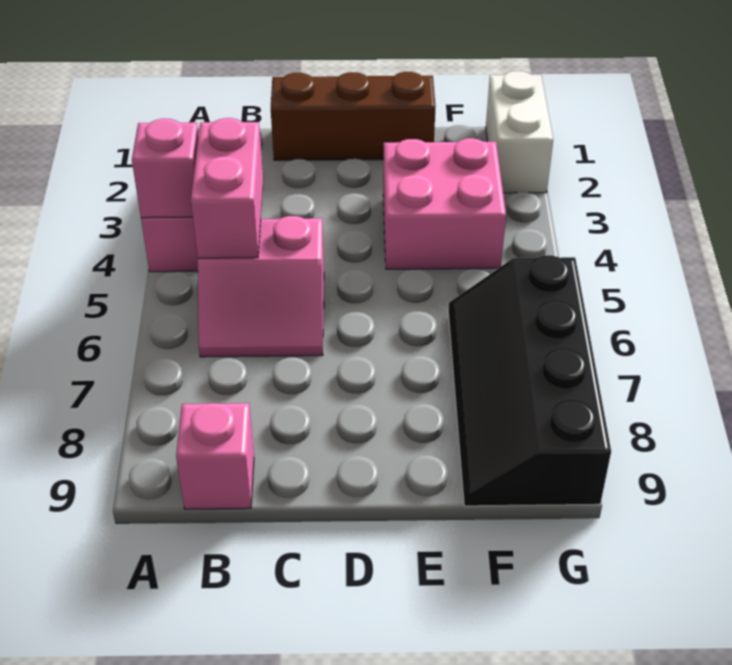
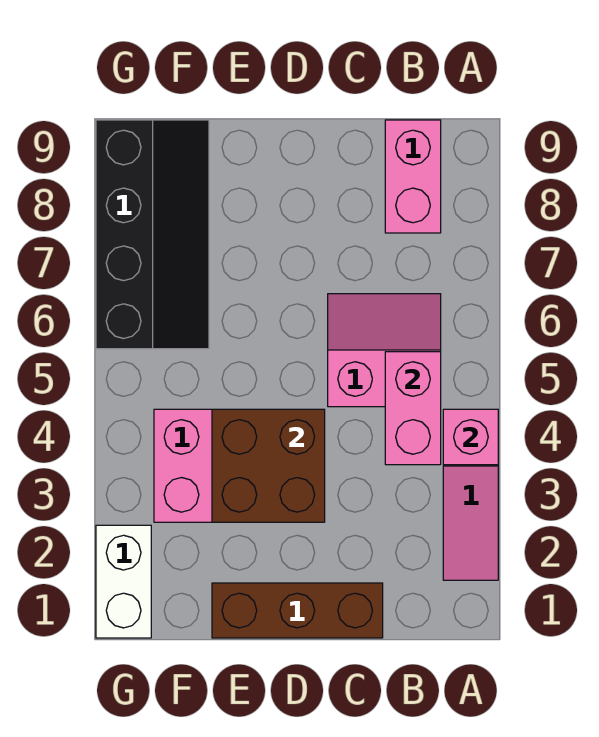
pink brick B9 level 1 -> pink brick B8:B9 level 1
none -> brown brick D3:E4 level 2

